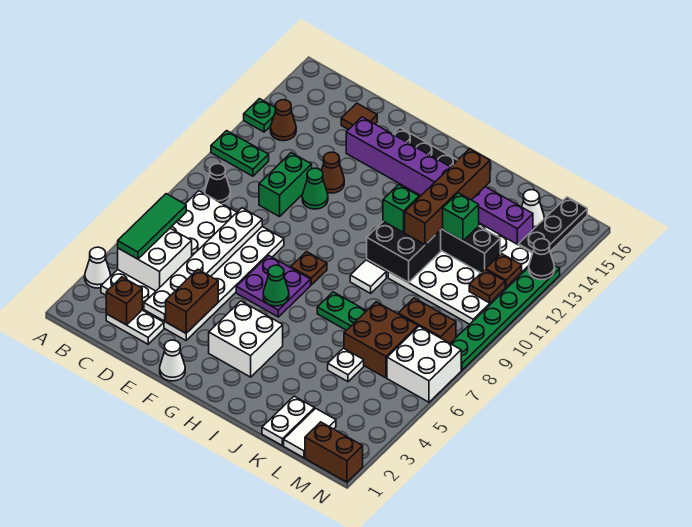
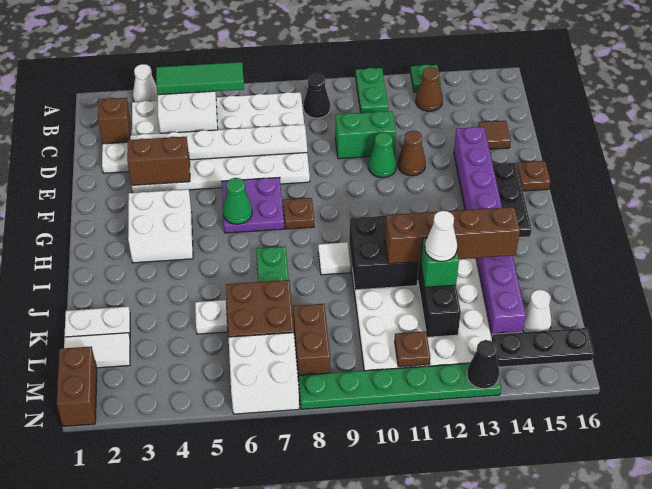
white cone F1 level 1 -> white cone K12 level 4
green brick I11 level 3 -> none
brown plate M12 level 2 -> brown plate F16 level 1

